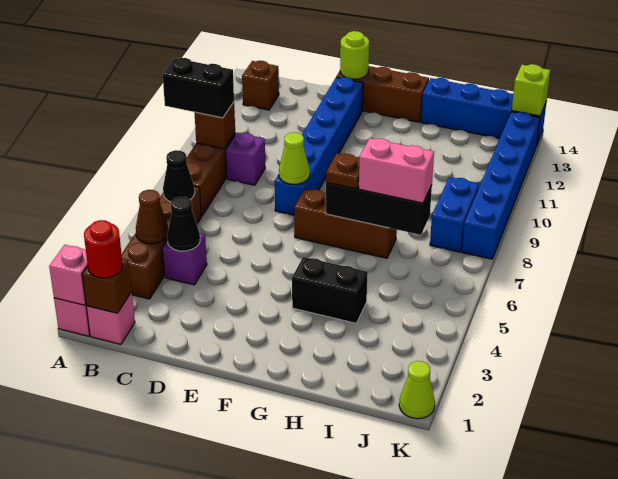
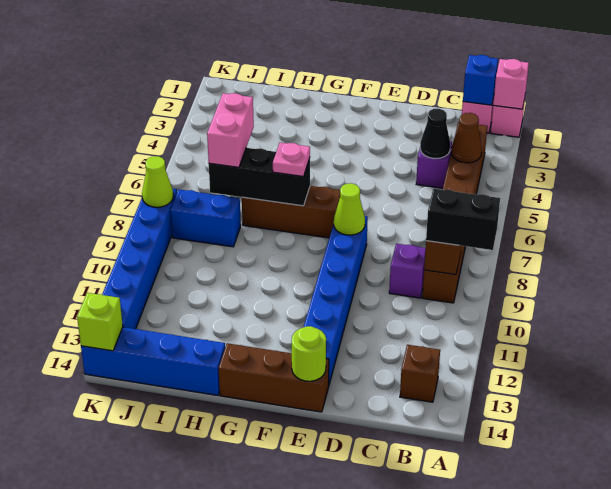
brown brick B1 level 2 -> blue brick B1 level 2
red round brick B1 level 3 -> none
black cone B6 level 2 -> none
black brick G4:H4 level 1 -> none
brown plate G7 level 3 -> pink plate G7 level 3
pink brick H7:I7 level 3 -> pink brick I6:I7 level 3
blue brick J8:J9 level 1 -> blue brick I8:J8 level 1
lime cone K1 level 1 -> lime cone K8 level 2

